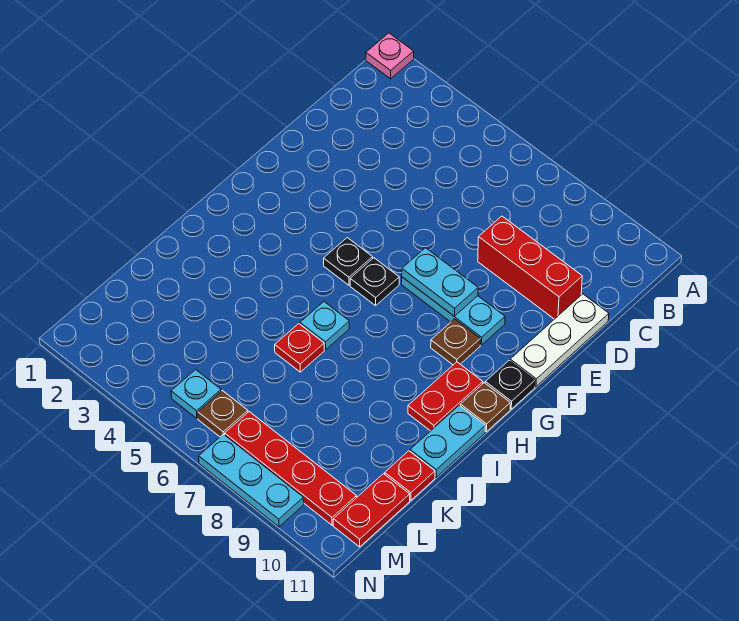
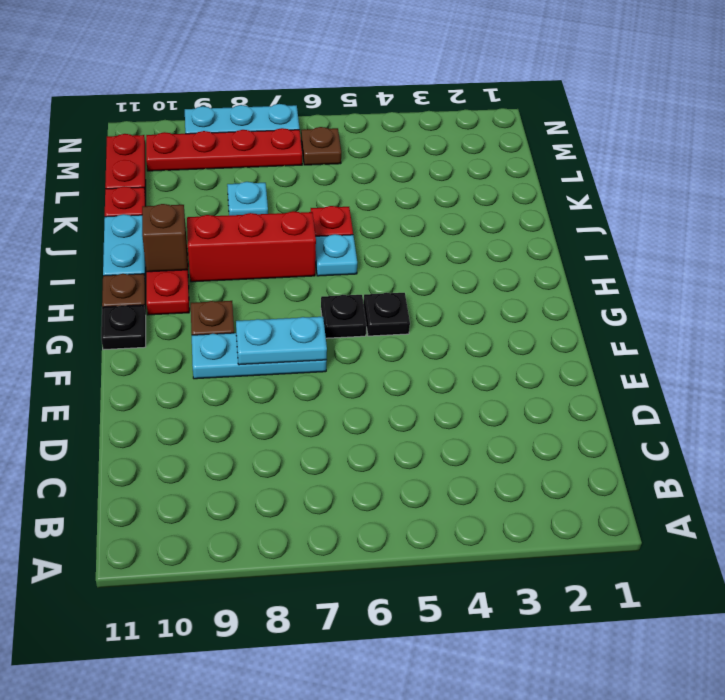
pink plate A1 level 1 -> none
red brick D8:D10 level 1 -> red brick I7:I9 level 1
white plate D11:F11 level 1 -> none
none -> brown brick I10 level 2
cyan plate M5 level 1 -> cyan plate K8 level 1

